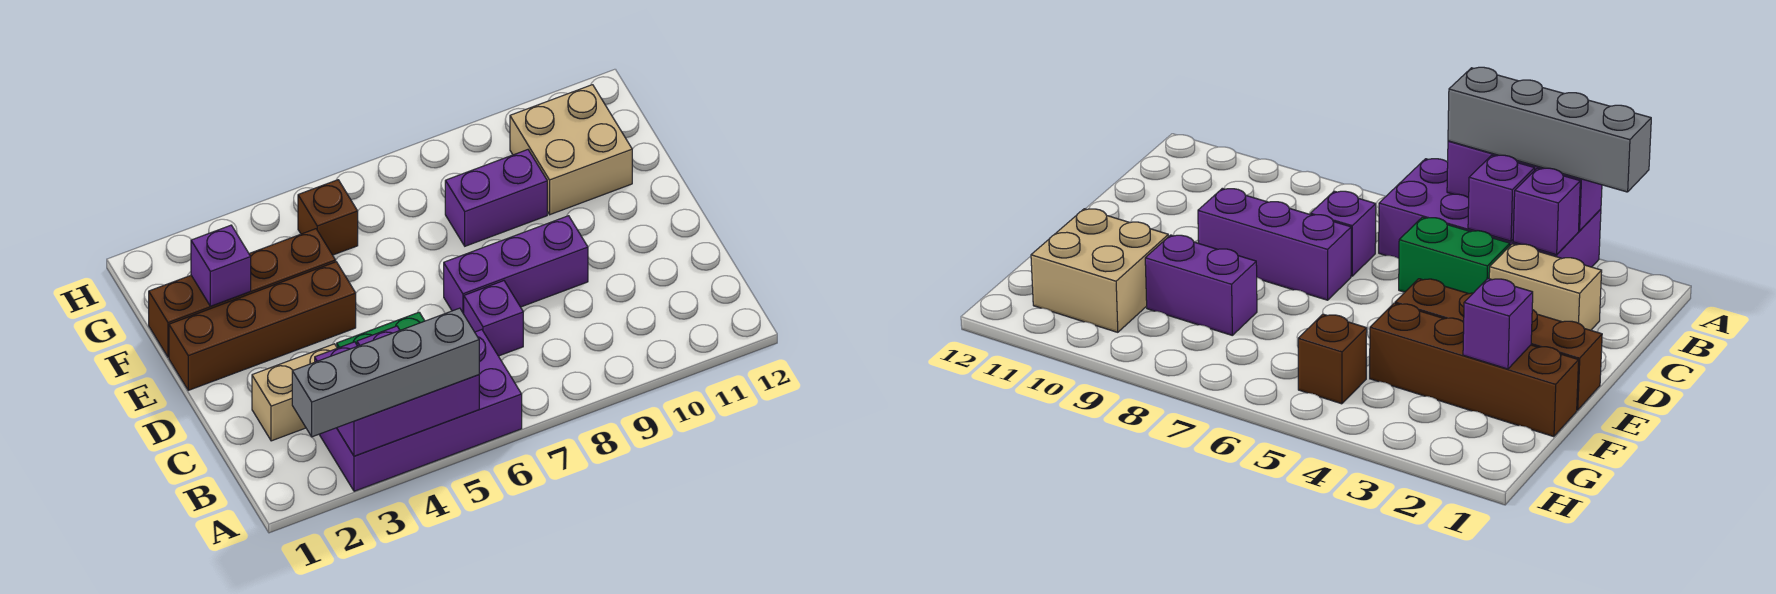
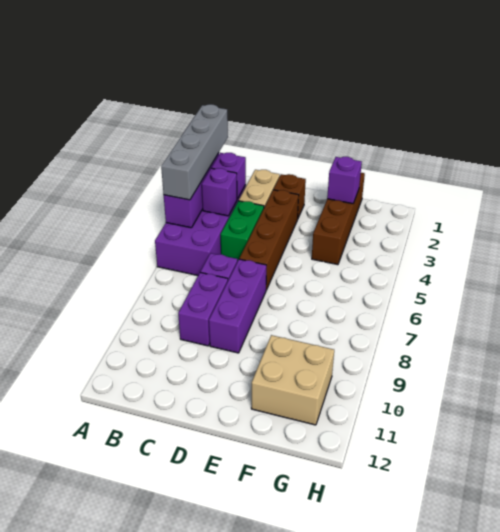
brown brick E1:E4 level 1 -> brown brick D3:D6 level 1
purple brick F8:F9 level 1 -> purple brick C8:C9 level 1
brown brick G5 level 1 -> brown brick D2 level 1

